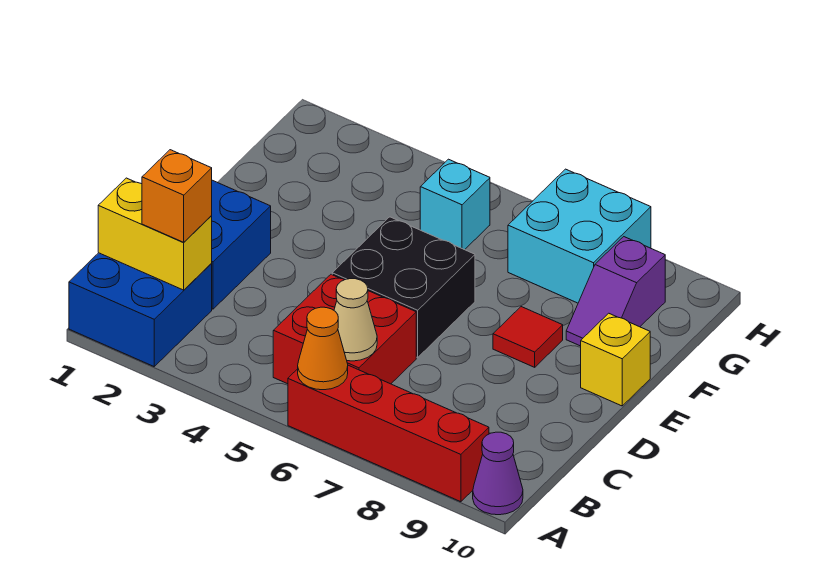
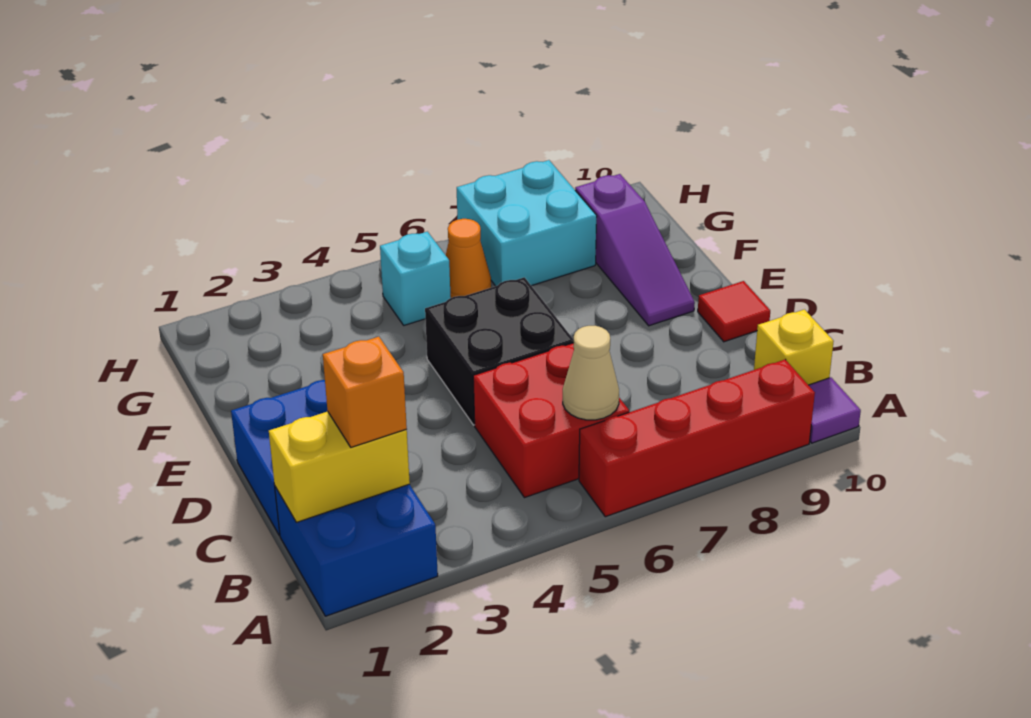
orange cone A6 level 2 -> orange cone G6 level 1
purple cone A10 level 1 -> purple tile A10 level 1
red tile E8 level 1 -> red tile D10 level 1
yellow brick E10 level 1 -> yellow brick B10 level 1
purple slope F9:G9 level 1 top G -> purple slope E9:G9 level 1 top G

